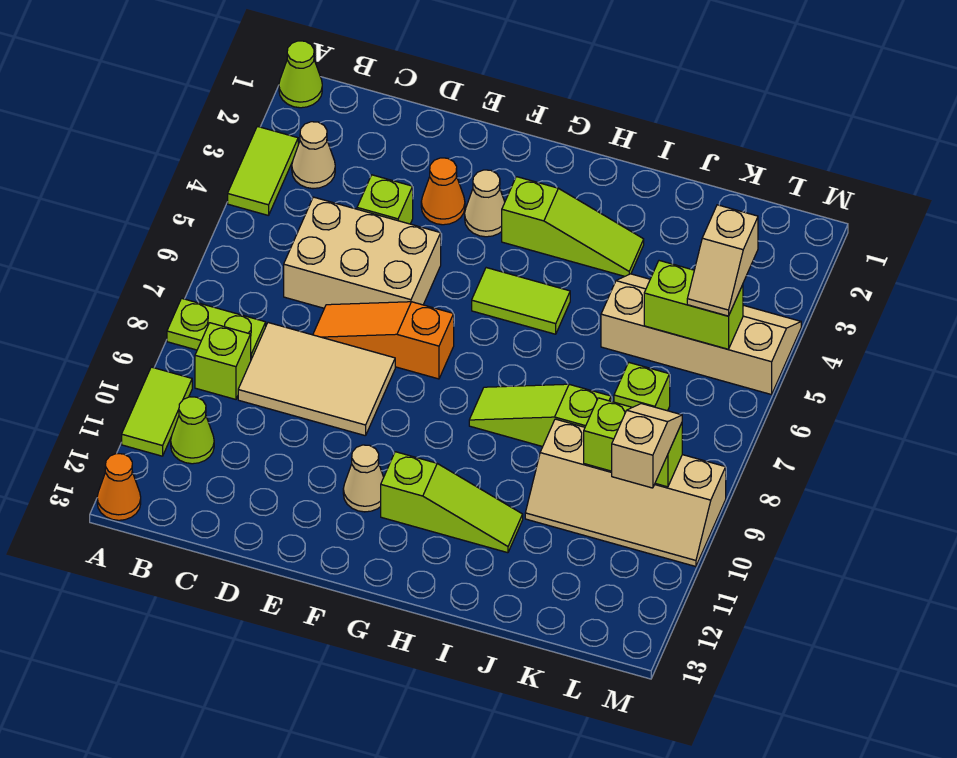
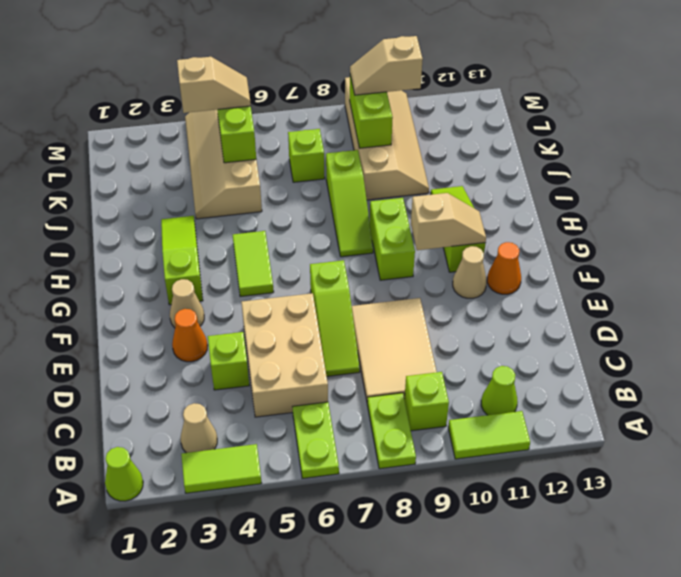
none -> lime plate A6:B6 level 1
orange cone A13 level 1 -> orange cone F12 level 1
orange slope D7:F7 level 1 top F -> lime slope D7:F7 level 1 top F
none -> lime brick G9:H9 level 1
none -> tan slope G10:G11 level 2 top 10

